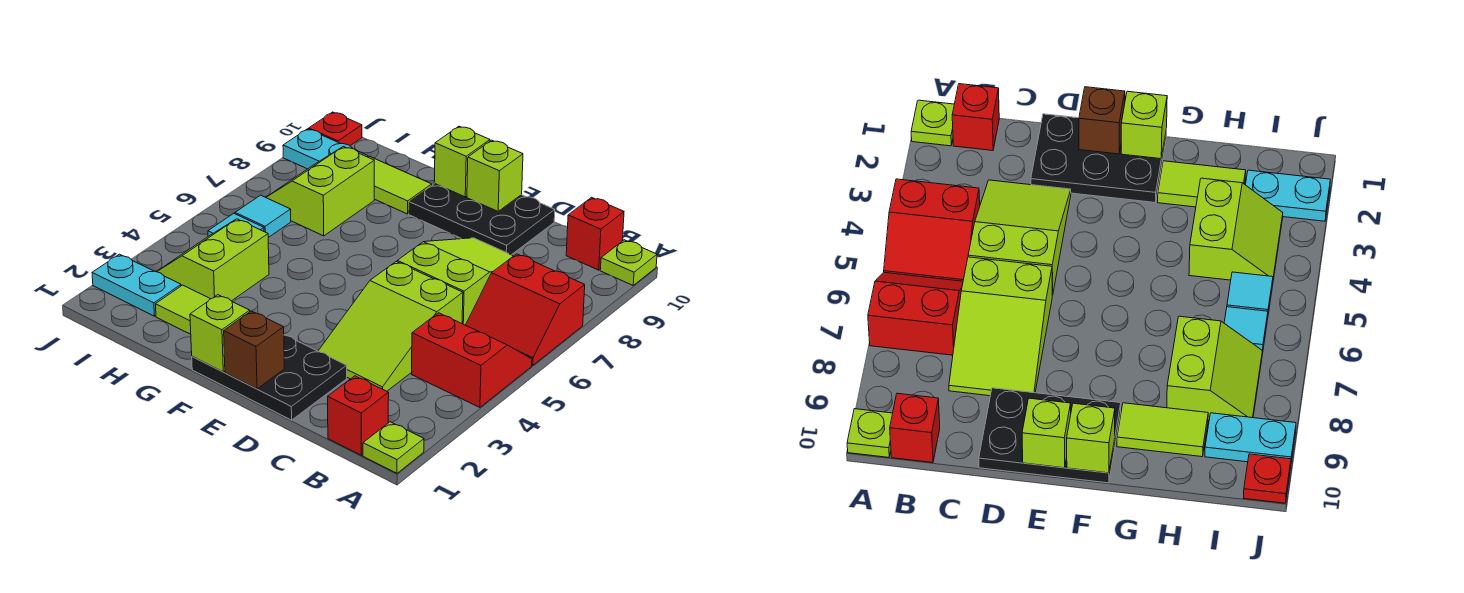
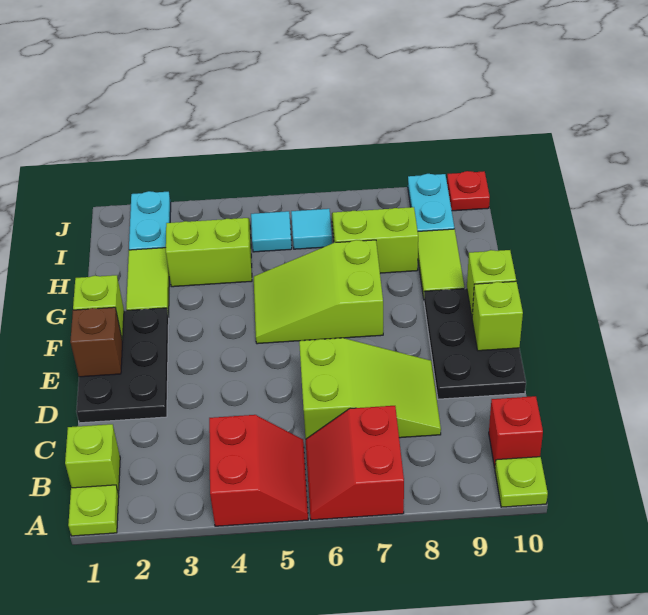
red brick B1 level 1 -> lime brick B1 level 1
lime slope C3:D5 level 1 top 5 -> lime slope F5:G7 level 1 top 7

